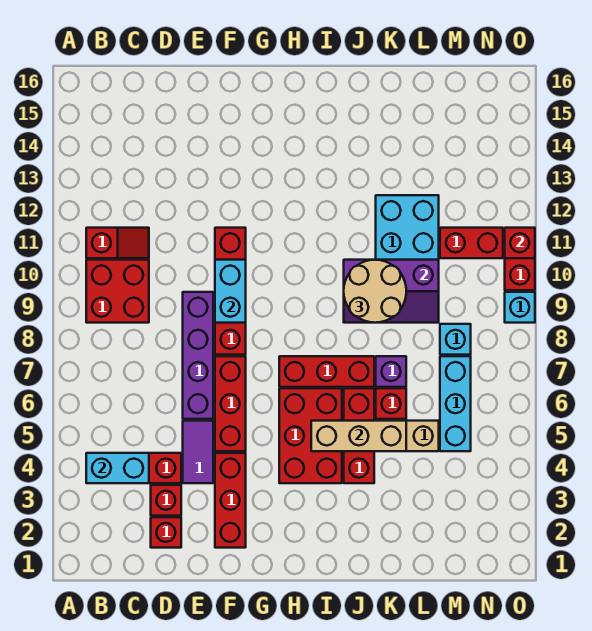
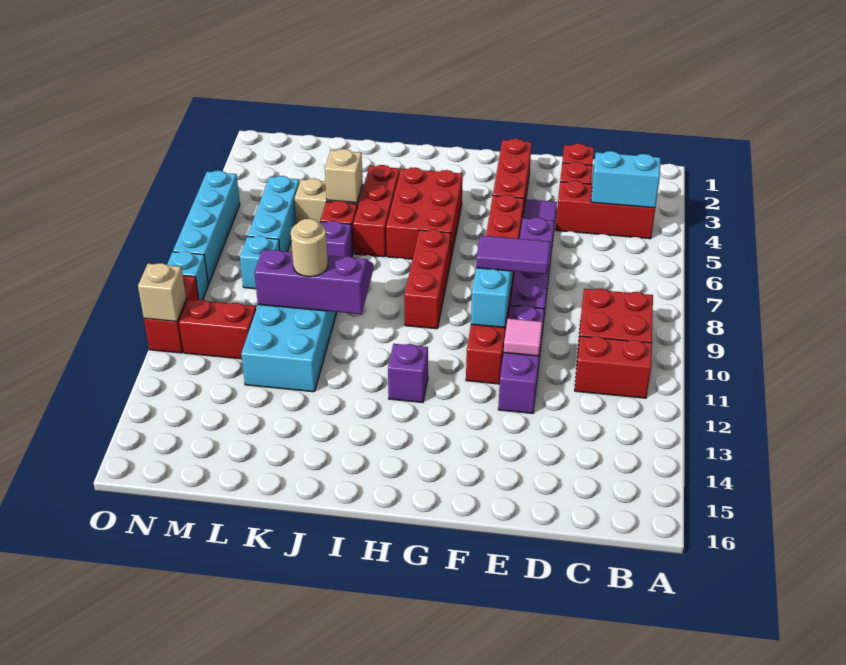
red slope B11:C11 level 1 top B -> red brick B11:C11 level 1
none -> purple tile E9:F9 level 3
none -> purple brick E10:E12 level 1
none -> pink tile E11 level 2
red brick H7:J7 level 1 -> red brick H7:H9 level 1
none -> purple brick H12 level 1
tan brick I5:K5 level 2 -> tan brick K5 level 2
tan round brick J9:K10 level 3 -> tan round brick K10 level 3
none -> cyan brick O5:O8 level 1
red brick O11 level 2 -> tan brick O11 level 2

